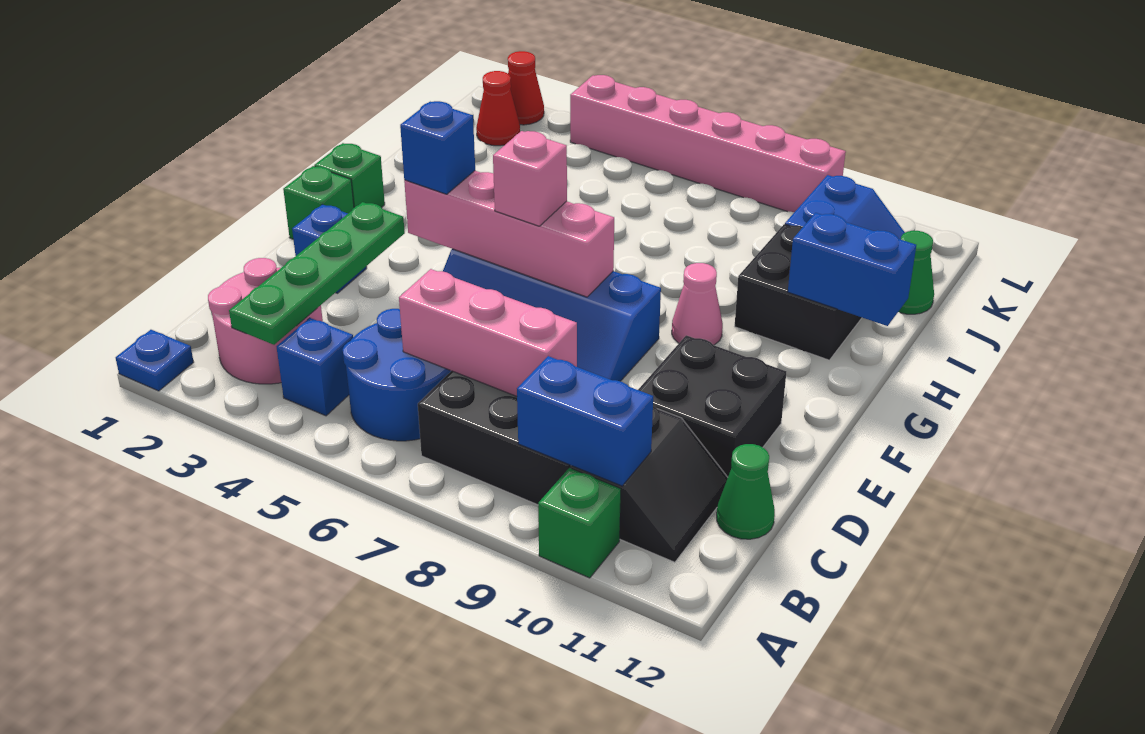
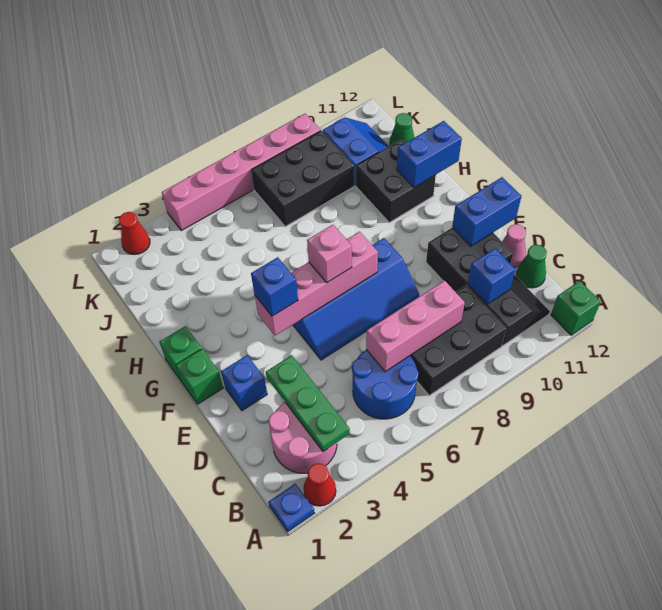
green brick A10 level 1 -> green brick A12 level 1
green plate B3:E3 level 2 -> green plate B3:D3 level 2
blue brick B4 level 1 -> blue brick C10 level 2
blue brick B9:B10 level 2 -> blue brick E11:E12 level 2
pink cone G9 level 1 -> pink cone D12 level 1
none -> black brick J7:K9 level 1
red cone K2 level 1 -> red cone A2 level 1

